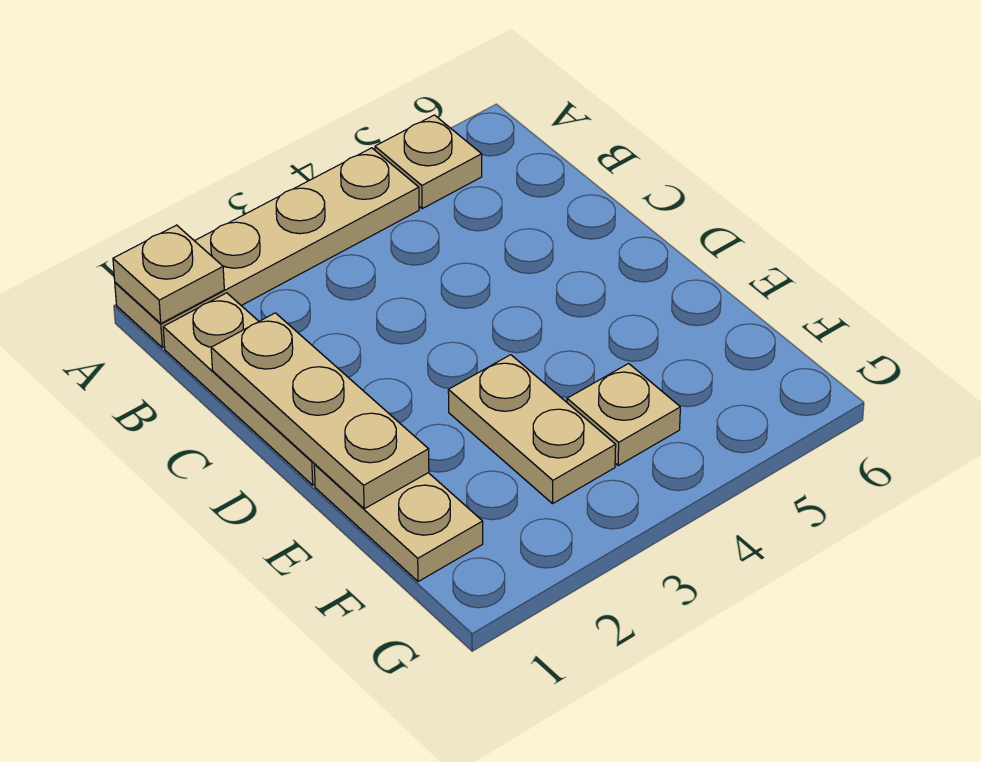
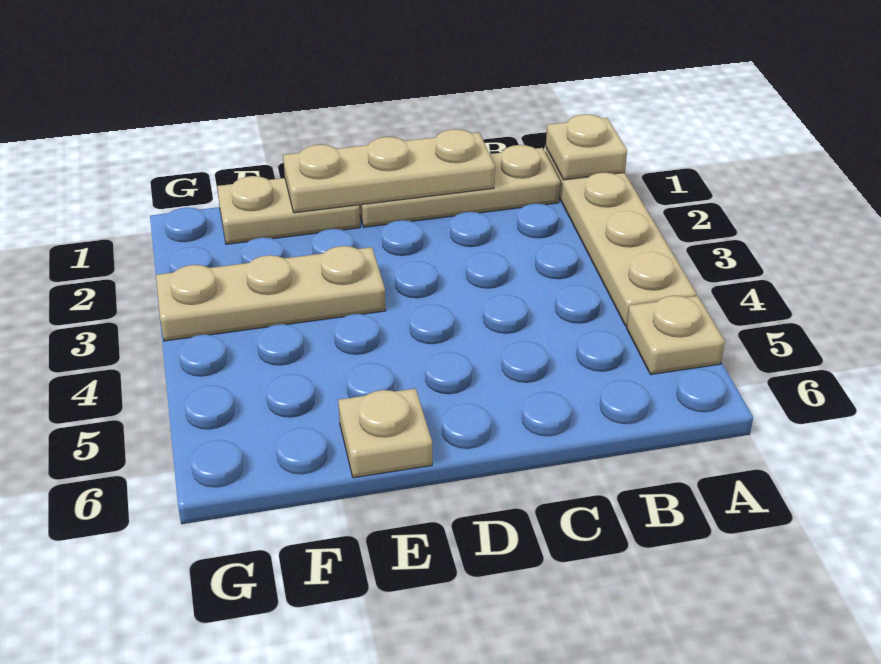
tan plate E3:F3 level 1 -> tan plate E3:G3 level 1
tan plate F4 level 1 -> tan plate E6 level 1

